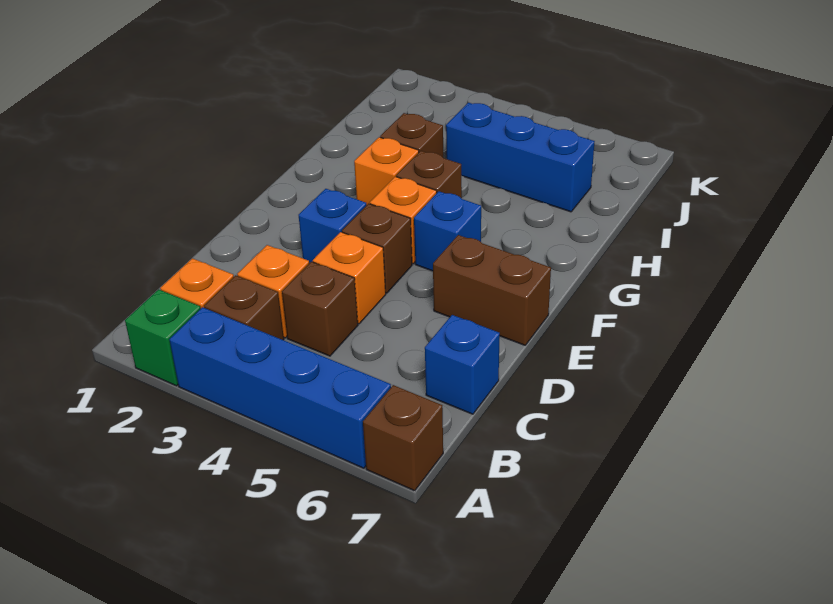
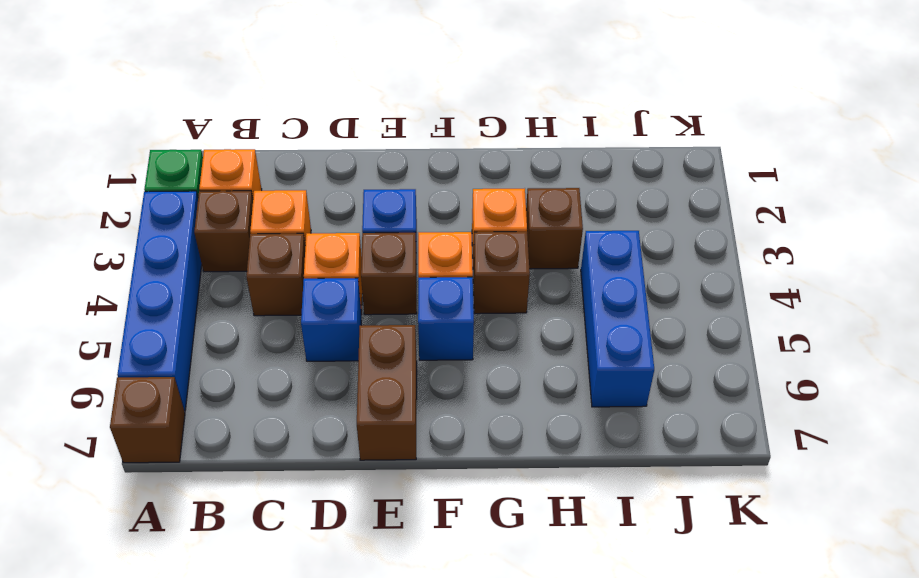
blue brick C7 level 1 -> blue brick D5 level 1

